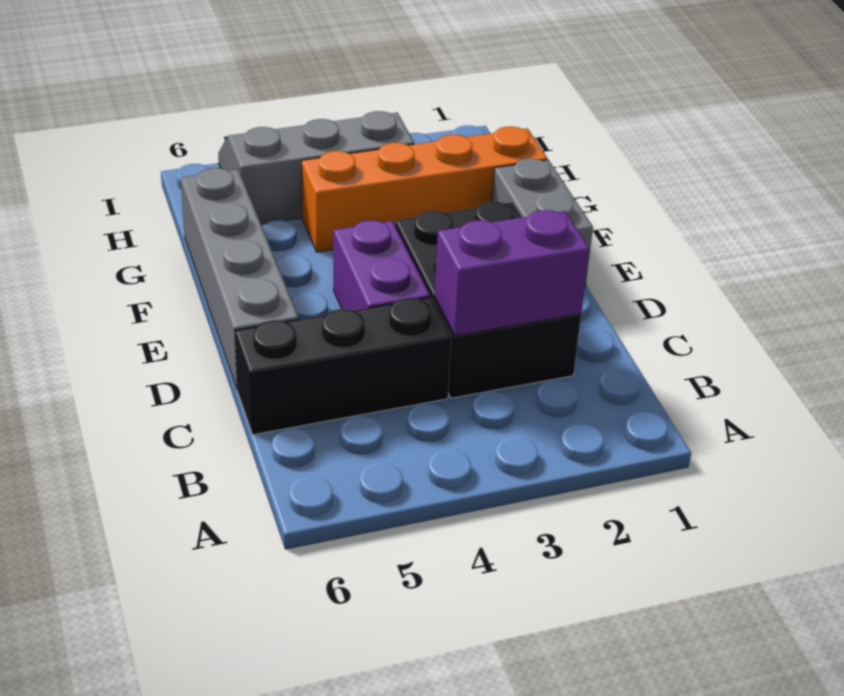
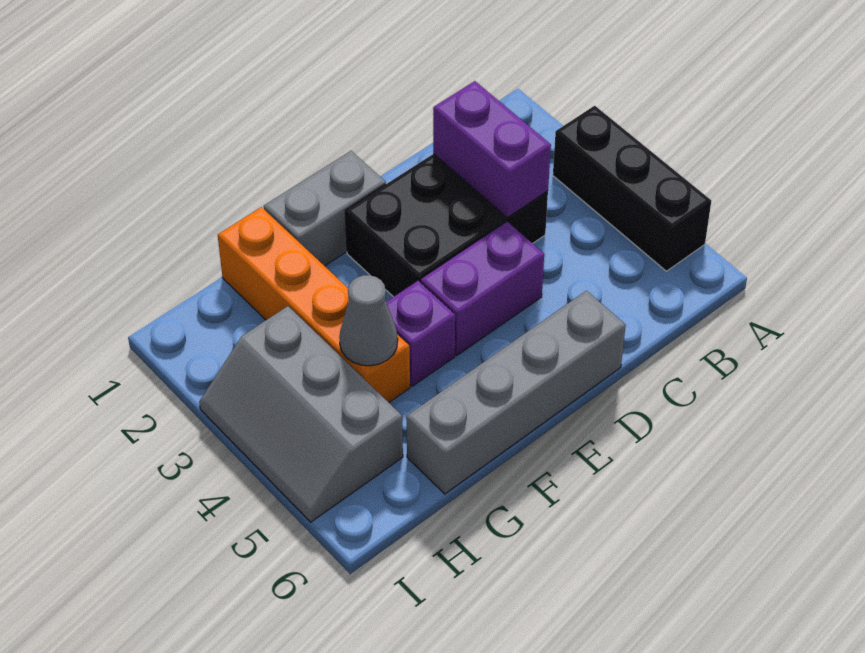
black brick C4:C6 level 1 -> black brick A3:A5 level 1
none -> purple brick F4 level 1
none -> grey cone G4 level 2

